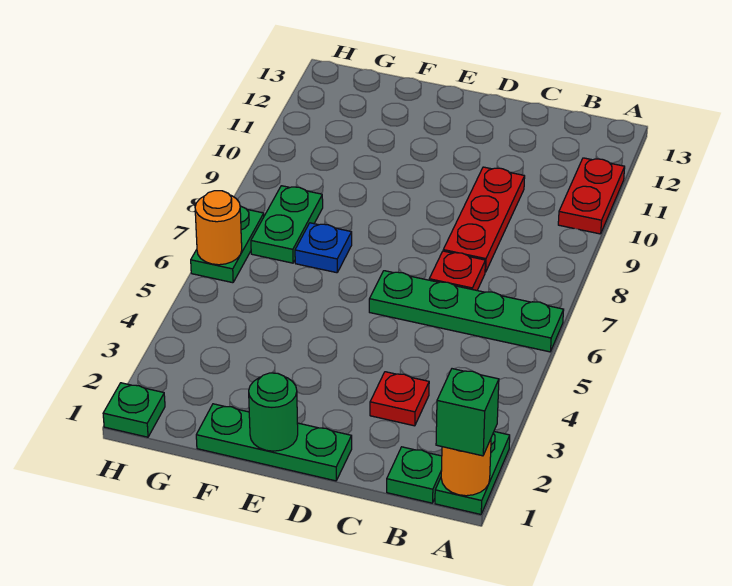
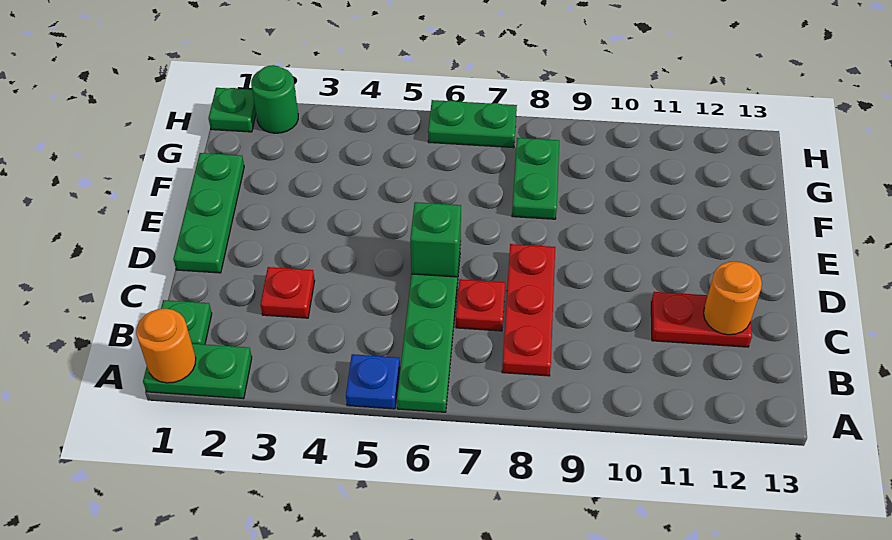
green brick A1 level 3 -> green brick D6 level 2
red plate A10:A11 level 1 -> red plate C11:C12 level 1
red plate C8:C10 level 1 -> red plate B8:D8 level 1
green round brick E1 level 2 -> green round brick H2 level 1
blue plate F7 level 1 -> blue plate A5 level 1
green plate G7:G8 level 1 -> green plate F8:G8 level 1
orange round brick H6 level 2 -> orange round brick C12 level 2

